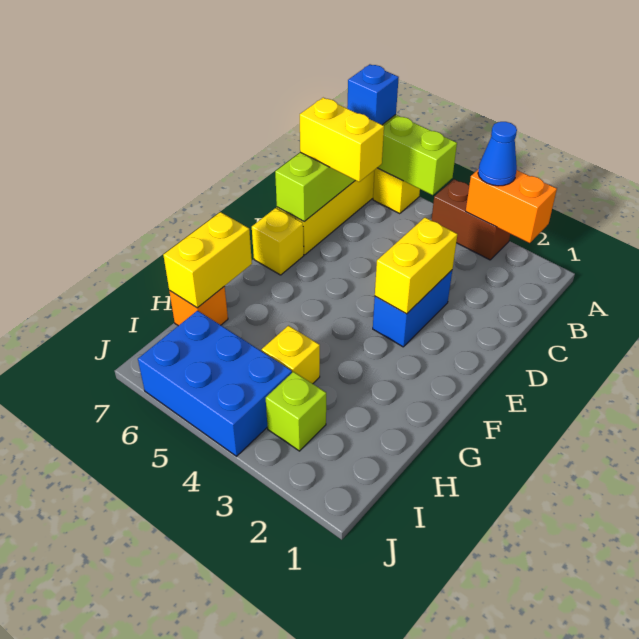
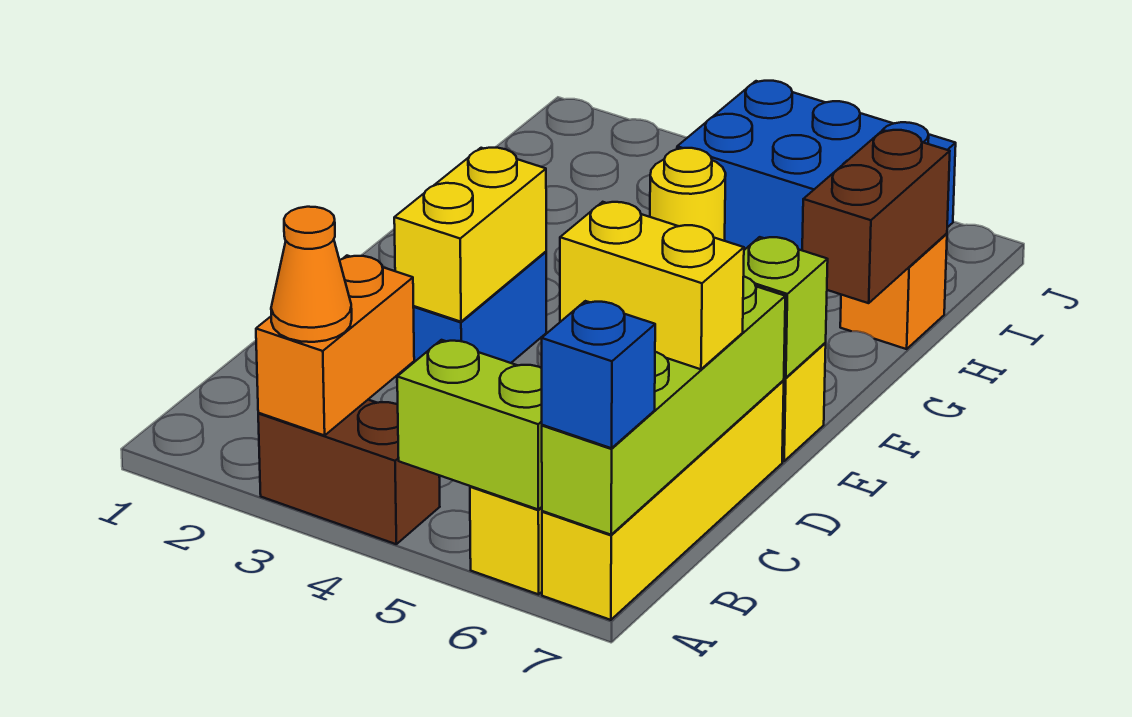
orange brick A2:A3 level 2 -> orange brick A3:B3 level 2
blue cone A3 level 3 -> orange cone A3 level 3
yellow brick G7:H7 level 2 -> brown brick G7:H7 level 2
yellow brick H4 level 1 -> yellow round brick H4 level 1
lime brick I3 level 1 -> lime brick E7 level 2

